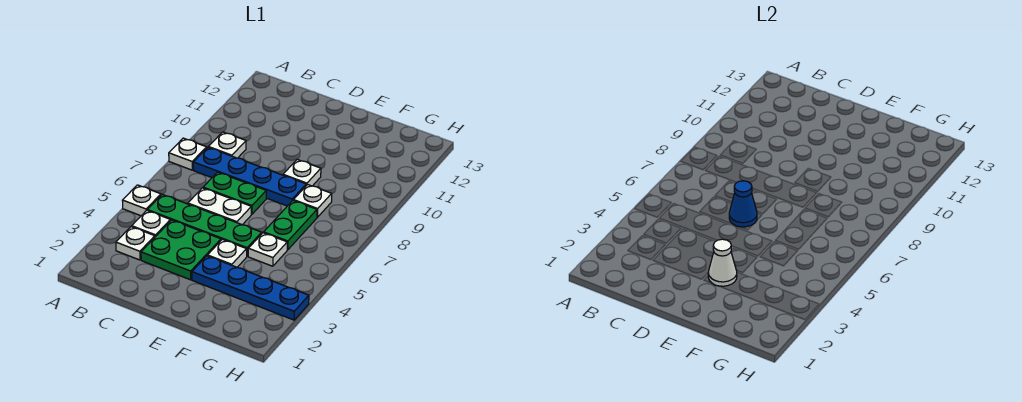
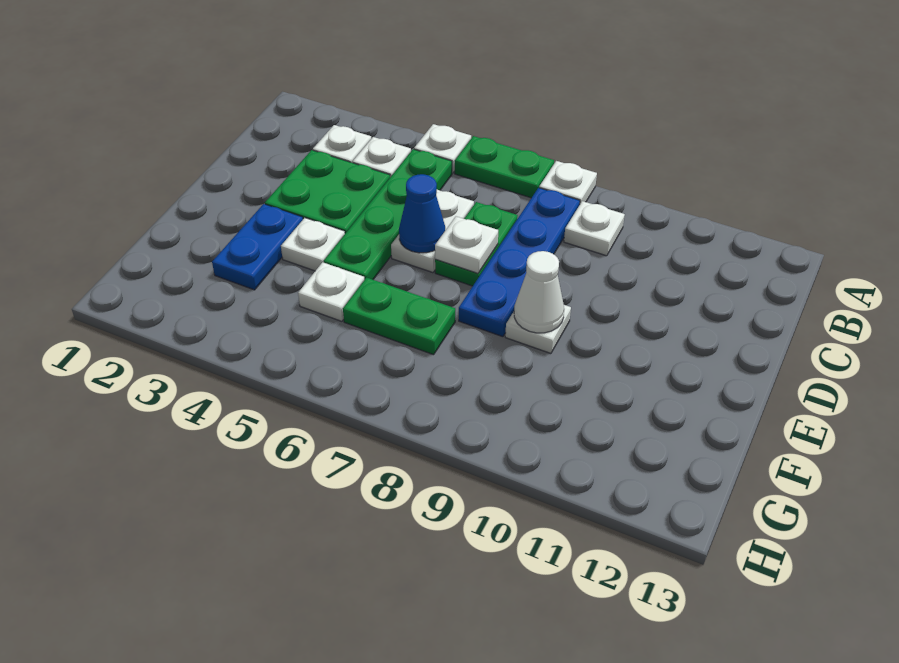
none -> green plate A6:A7 level 1
blue plate E3:H3 level 1 -> blue plate E3:F3 level 1
white cone E3 level 2 -> white cone E9 level 2
white plate F8 level 1 -> white plate D7 level 2

